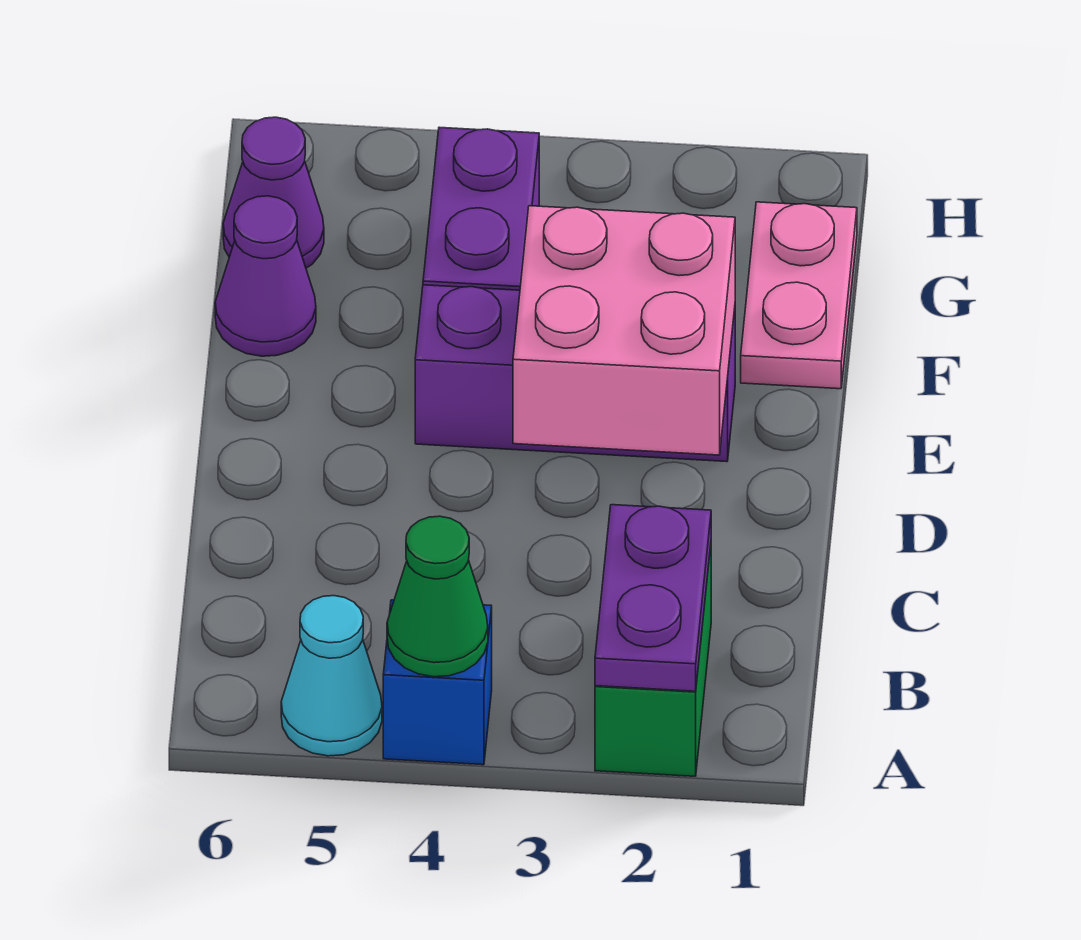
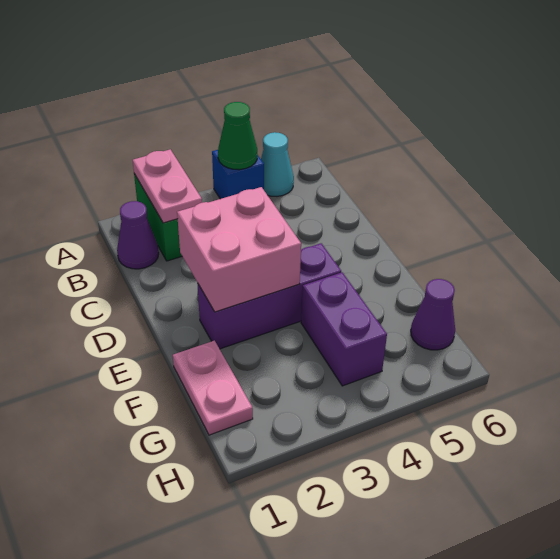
purple plate A2:B2 level 2 -> pink plate A2:B2 level 2
purple cone F6 level 1 -> purple cone B1 level 1

